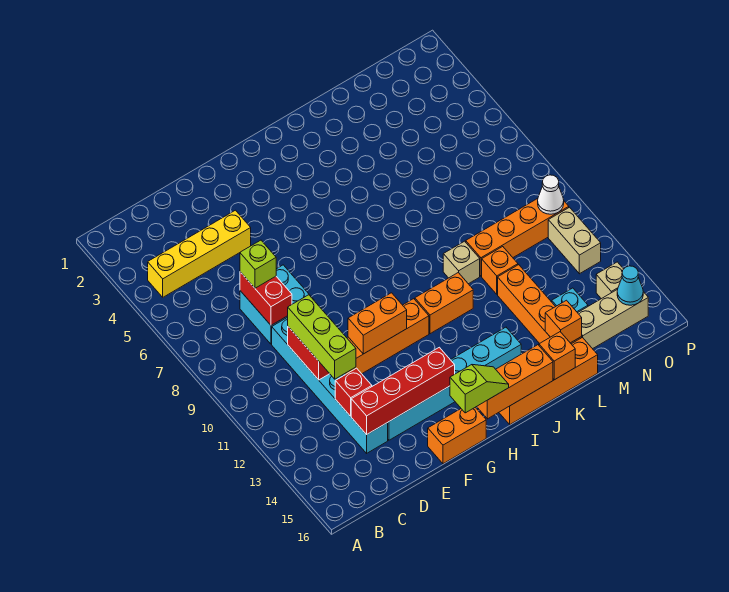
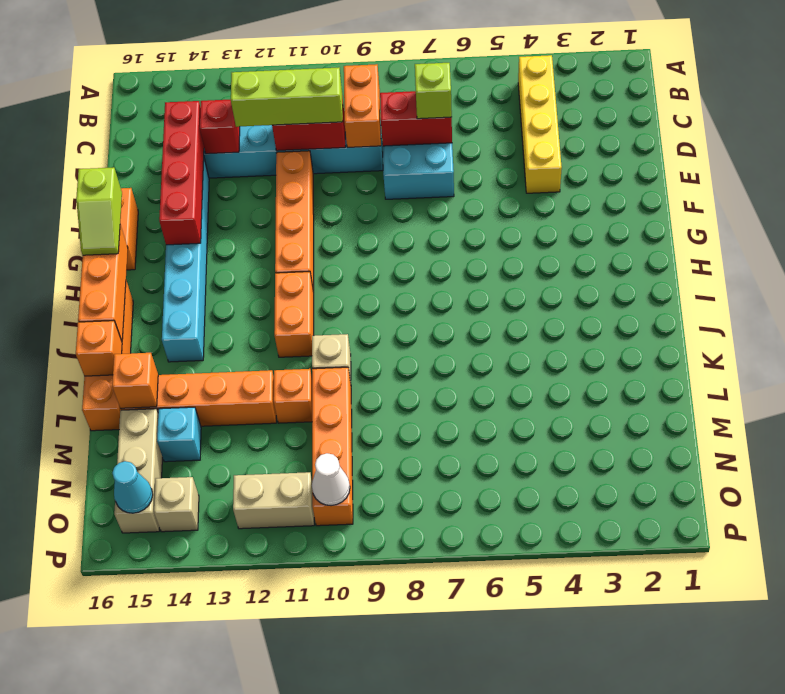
orange brick F11:G11 level 2 -> orange brick C9:D9 level 2

